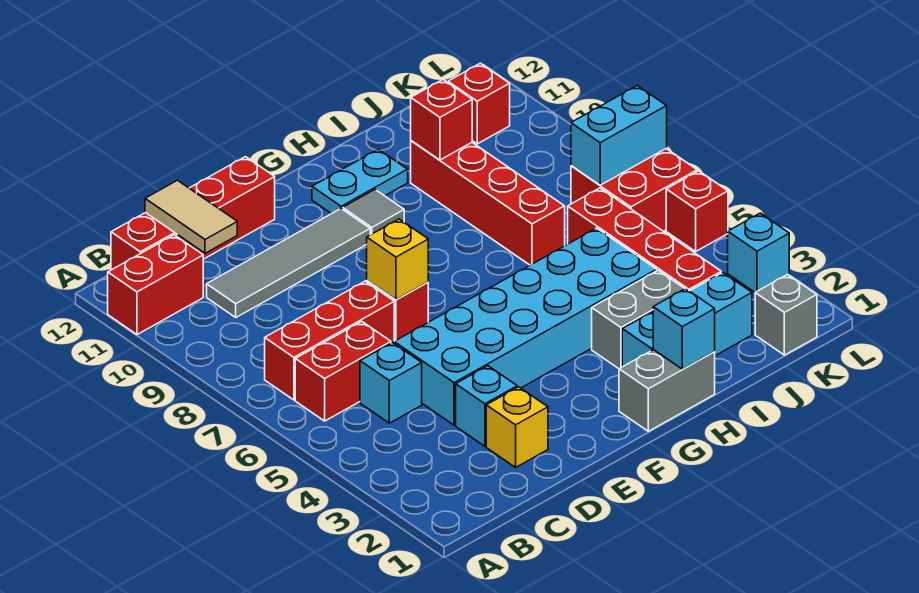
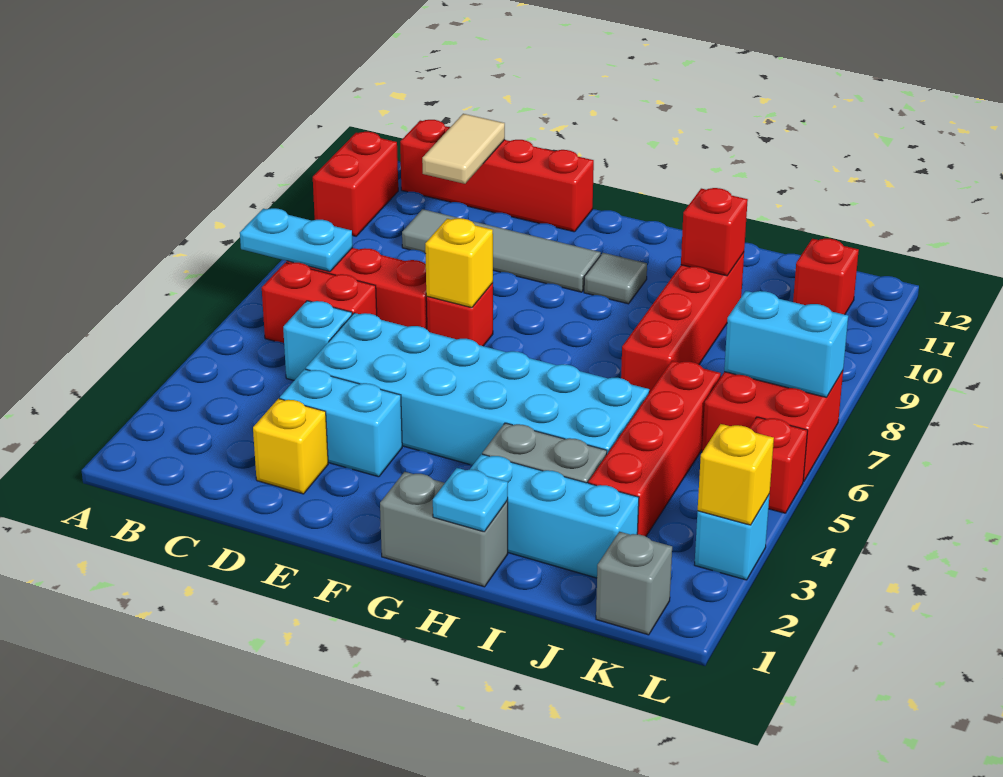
red brick A11:B11 level 1 -> red brick A10:A11 level 1
cyan brick D3 level 1 -> cyan brick D3:E3 level 1
cyan plate G11:H11 level 1 -> cyan plate A7:B7 level 2
cyan brick H1 level 2 -> cyan plate H1 level 2
none -> yellow brick L3 level 2

